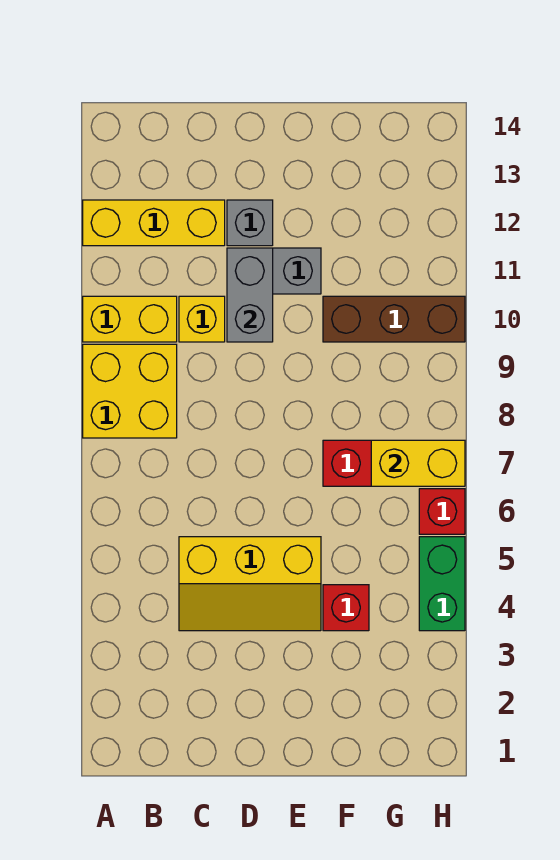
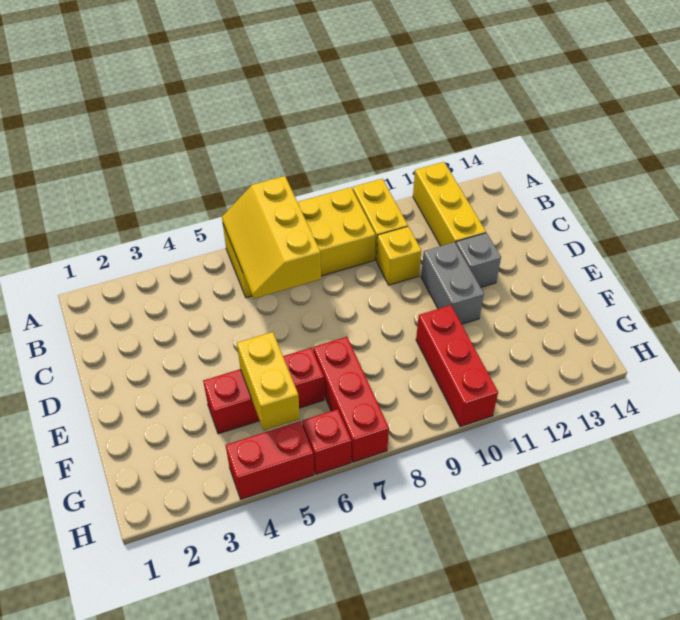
yellow brick A8:B9 level 1 -> yellow brick A6:B9 level 1
yellow slope C4:E5 level 1 top 5 -> yellow slope A6:C7 level 2 top 7
grey brick D10:D11 level 2 -> none
red brick F4 level 1 -> red brick F4:F6 level 1
brown brick F10:H10 level 1 -> red brick F10:H10 level 1
yellow brick G7:H7 level 2 -> yellow brick F5:G5 level 2
green brick H4:H5 level 1 -> red brick H4:H5 level 1

